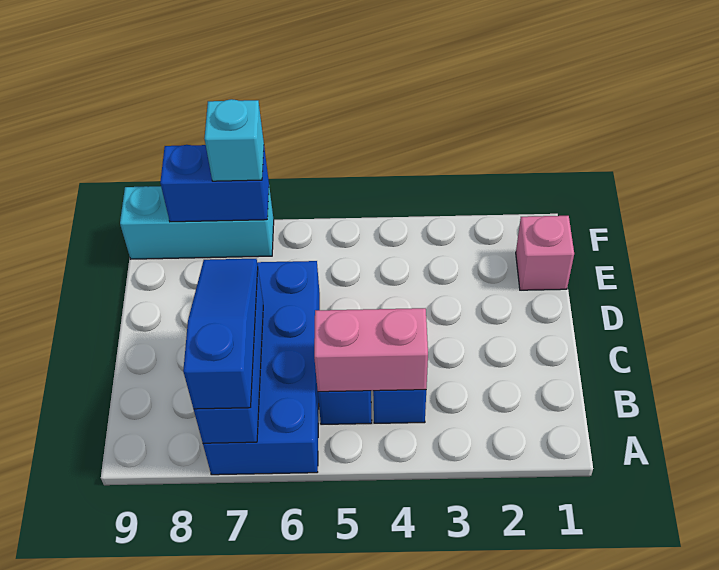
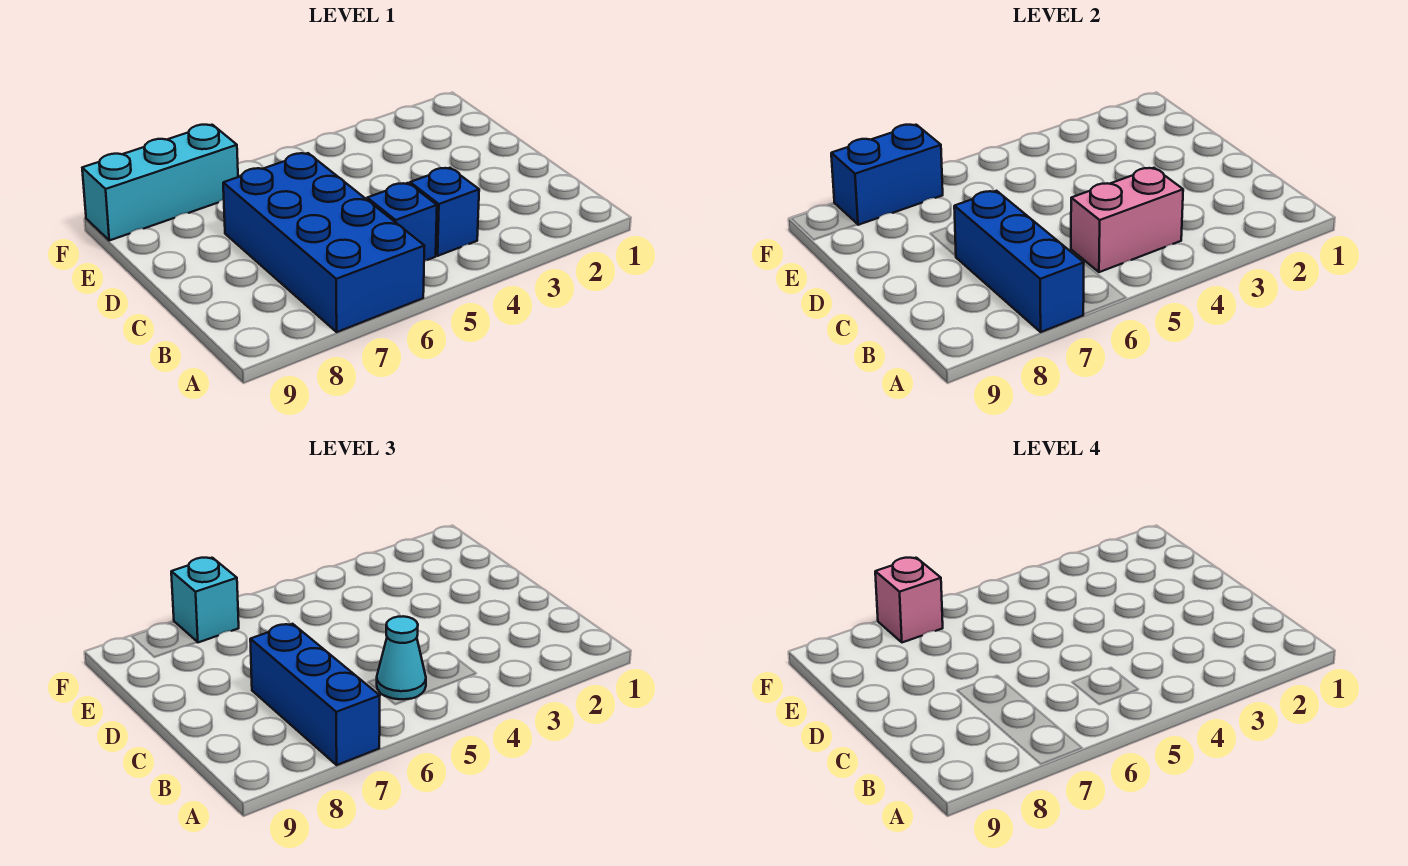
blue slope A7:C7 level 3 top A -> blue brick A7:C7 level 3
none -> cyan cone B5 level 3
pink brick E1 level 1 -> pink brick F7 level 4

